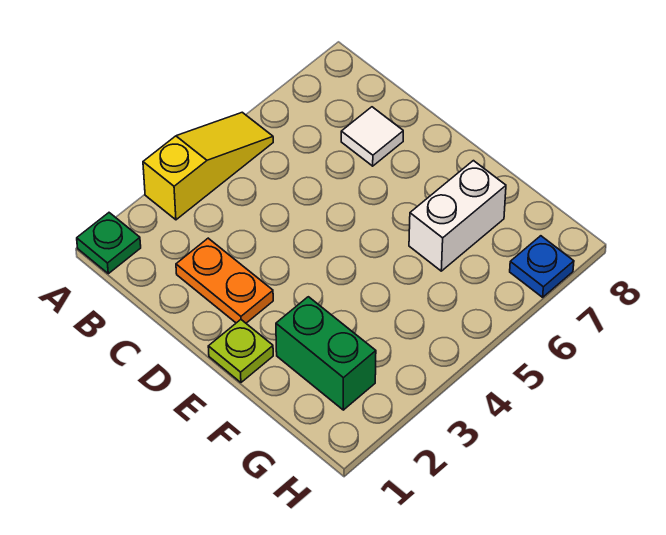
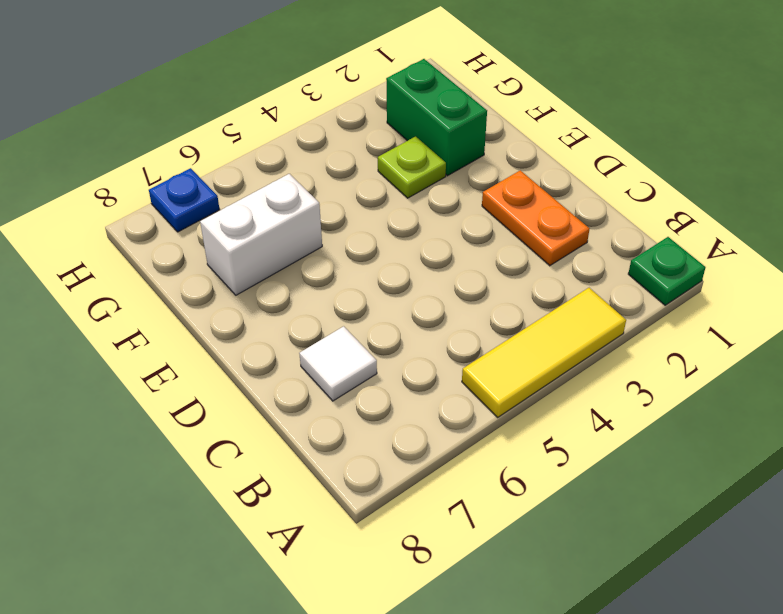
yellow slope A3:A5 level 1 top 3 -> yellow tile A3:A5 level 1
lime plate E1 level 1 -> lime plate F3 level 1

